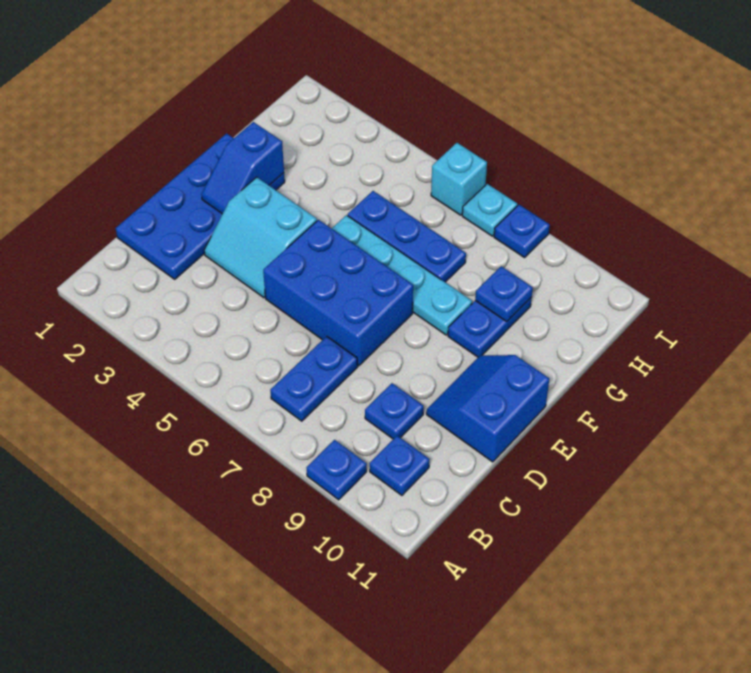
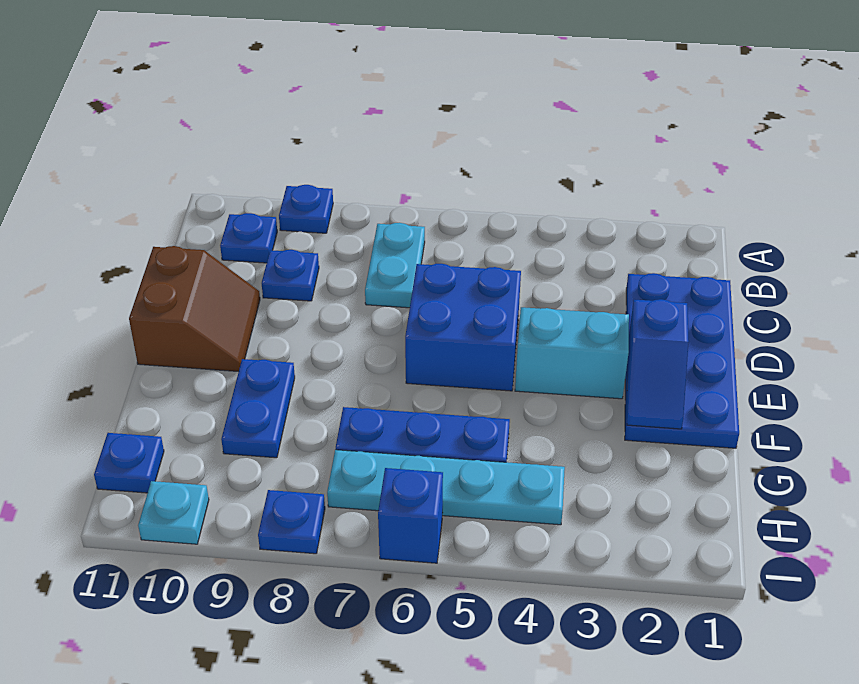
blue plate B7:C7 level 1 -> cyan plate B7:C7 level 1
blue brick D5:E7 level 1 -> blue brick D5:E6 level 1
blue slope D10:E11 level 1 top 11 -> brown slope D10:E11 level 1 top 11
blue slope E2:F2 level 2 top F -> blue slope E2:F2 level 2 top E
cyan plate F5:F8 level 1 -> cyan plate H4:H7 level 1
blue plate G9 level 2 -> blue plate H11 level 1
cyan brick I6 level 1 -> blue brick I6 level 1
cyan plate I7 level 1 -> cyan plate I10 level 1

